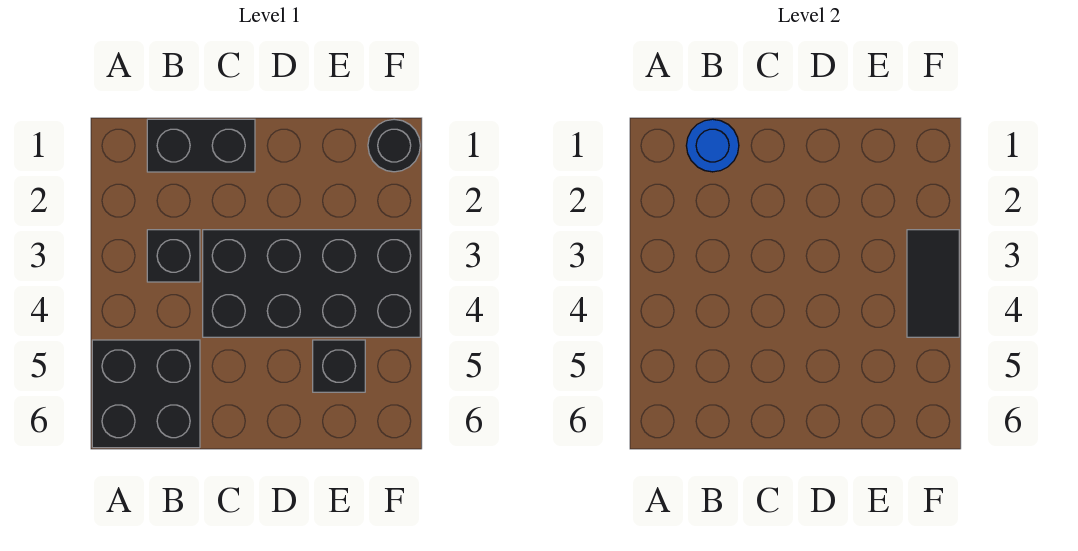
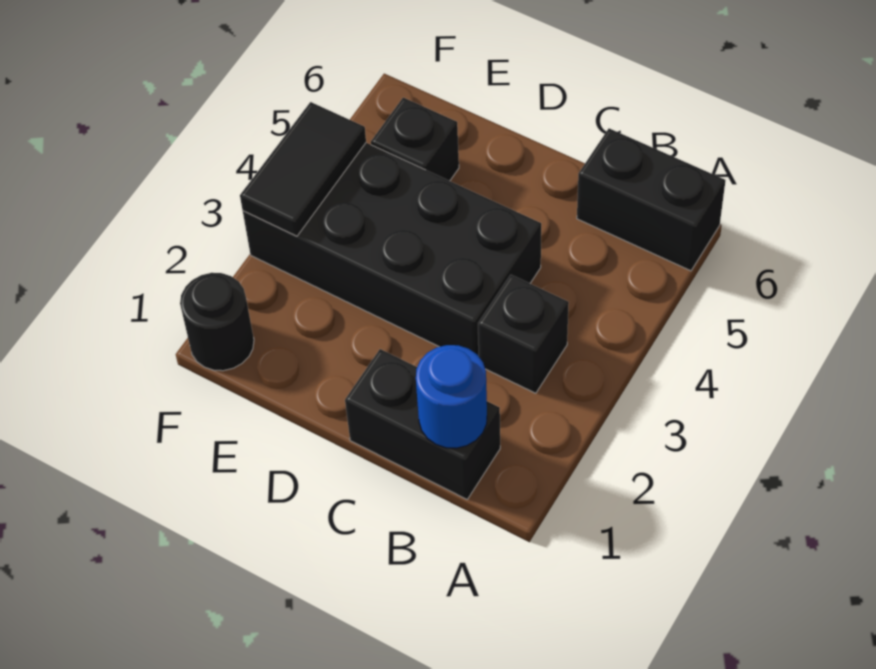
black brick A5:B6 level 1 -> black brick A6:B6 level 1

